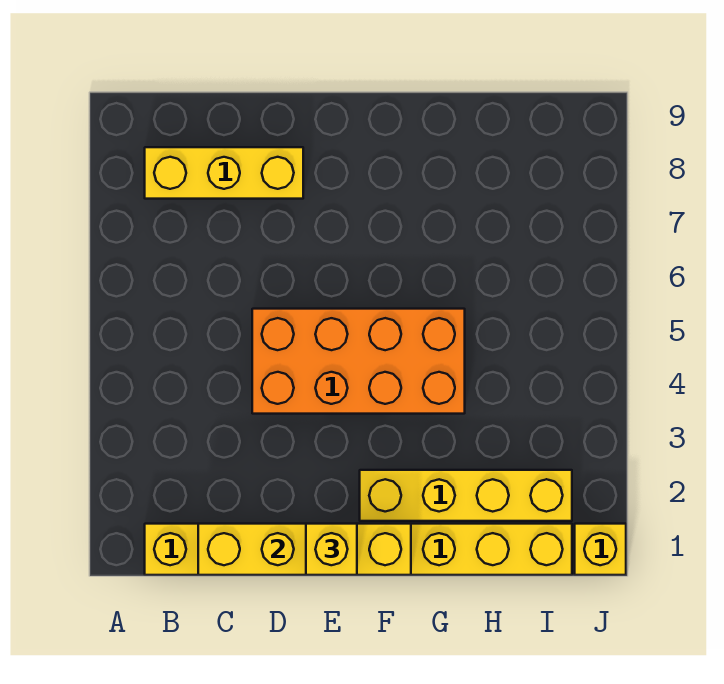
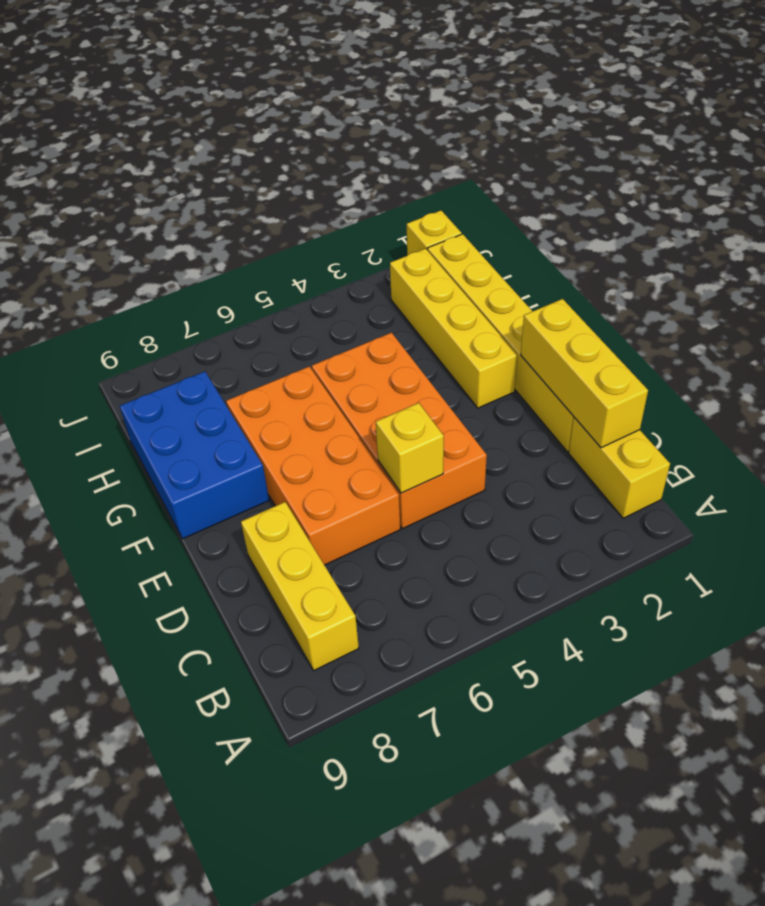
yellow brick C1:F1 level 2 -> yellow brick C1:E1 level 2
none -> orange brick D6:G7 level 1
yellow brick E1 level 3 -> yellow brick D5 level 2
none -> blue brick F8:H9 level 1

